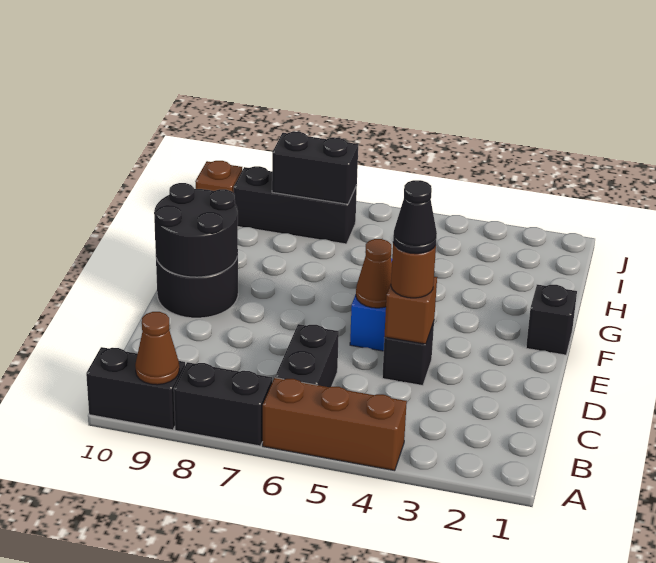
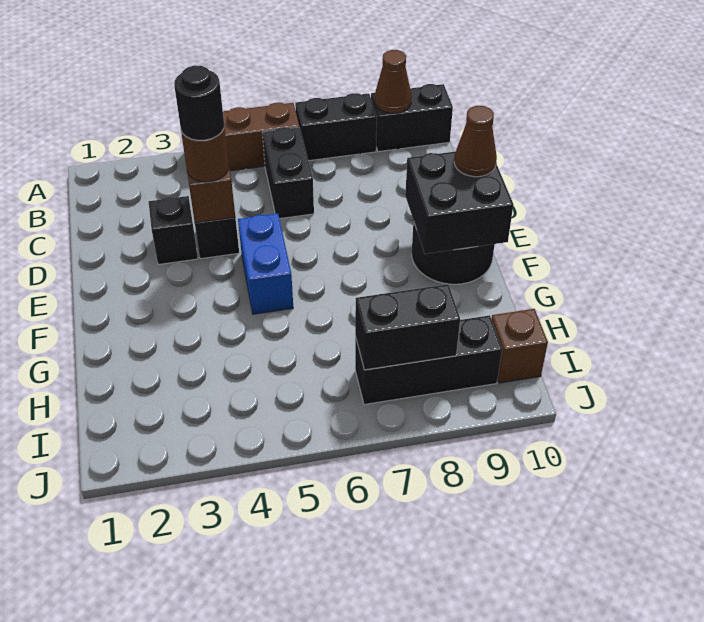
black cone D4 level 4 -> black round brick D4 level 4
brown cone E5 level 2 -> brown cone E10 level 3
black round brick E9:F10 level 2 -> black brick E9:F10 level 2
black brick F1 level 1 -> black brick D3 level 1

